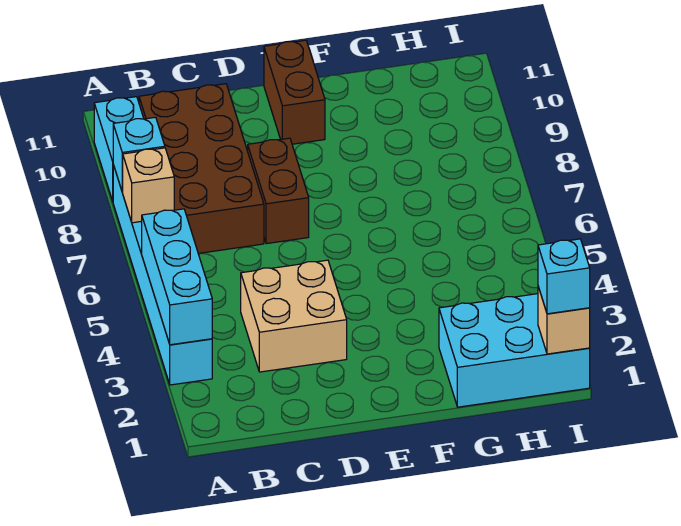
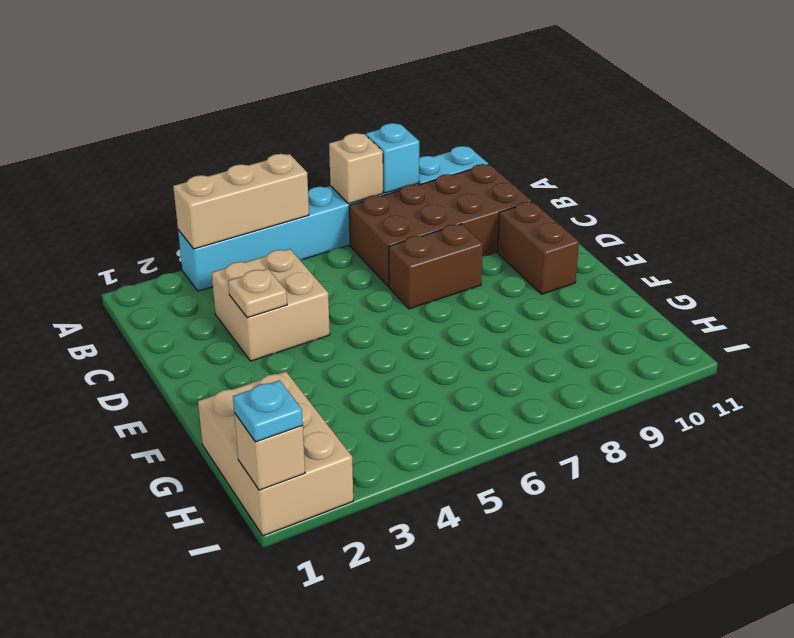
cyan brick A3:A5 level 2 -> tan brick A3:A5 level 2
none -> tan plate D3 level 2
brown brick E10:E11 level 1 -> brown brick D10:E10 level 1
cyan brick G1:I2 level 1 -> tan brick G1:I2 level 1
cyan brick I1 level 3 -> cyan plate I1 level 3

